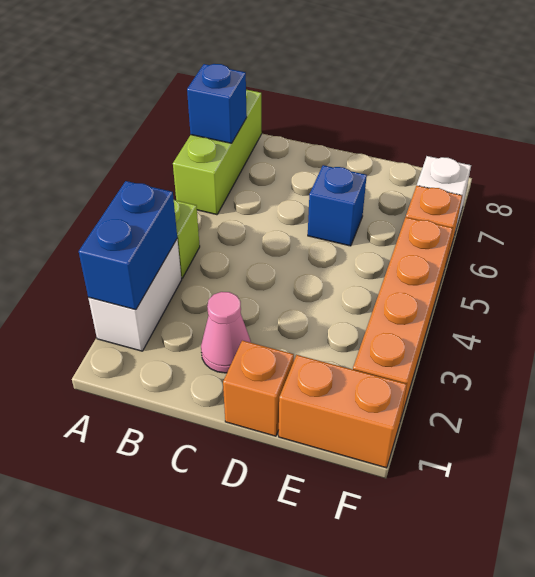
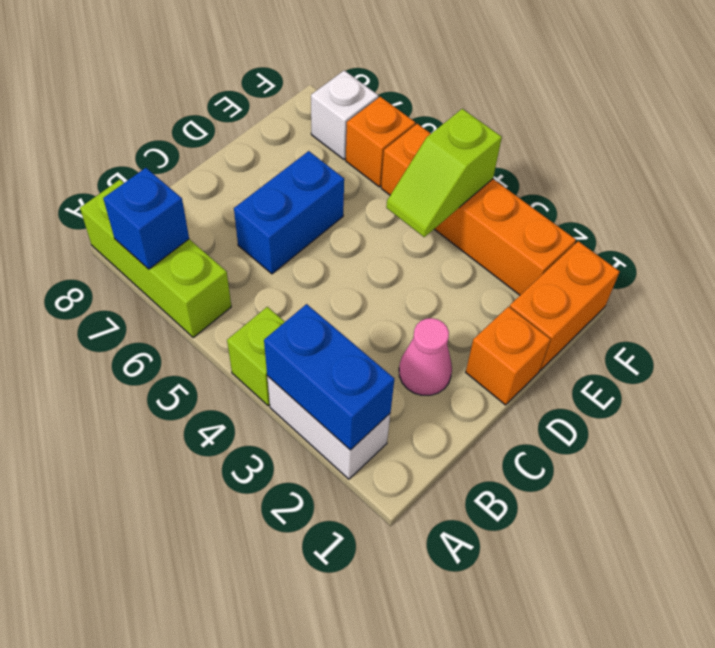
blue brick D6 level 1 -> blue brick C6:D6 level 1
none -> lime slope E4:F4 level 2 top F

